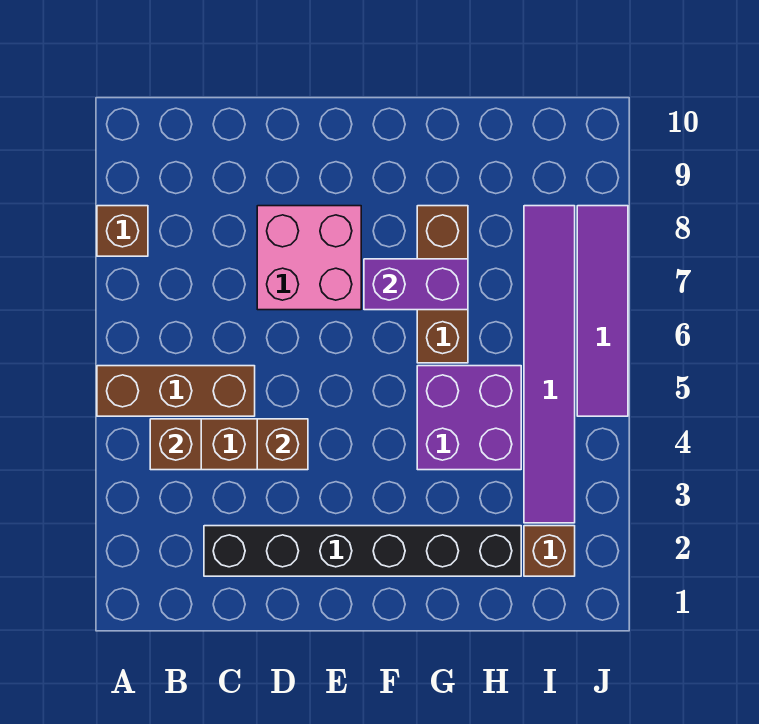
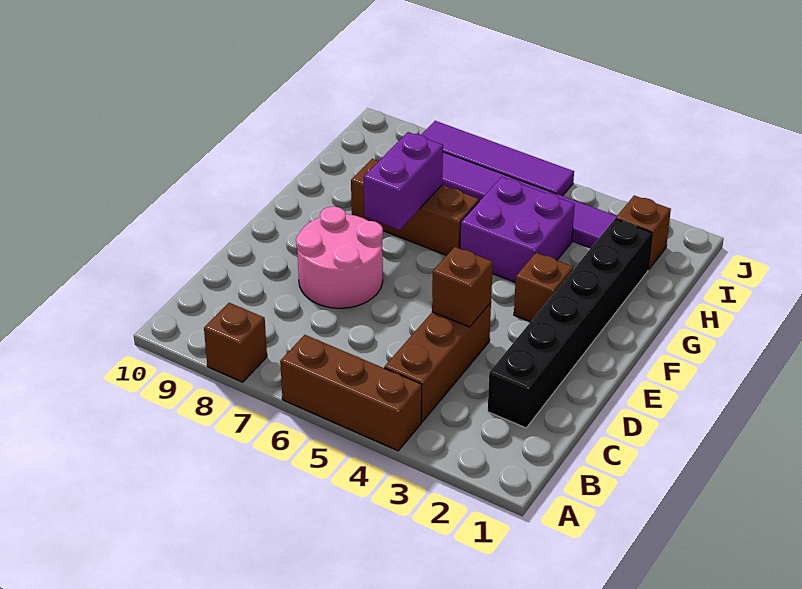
brown brick A5:C5 level 1 -> brown brick A4:A6 level 1
brown brick B4 level 2 -> brown brick F3 level 1
pink brick D7:E8 level 1 -> pink round brick D7:E8 level 1

